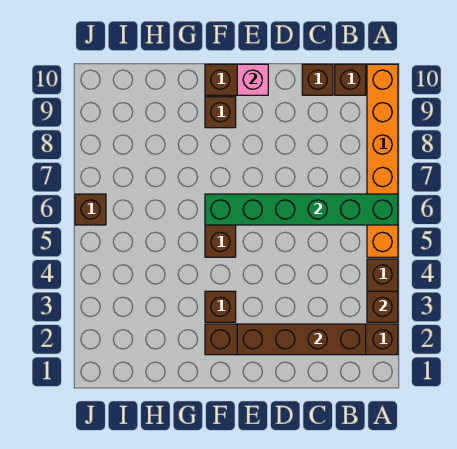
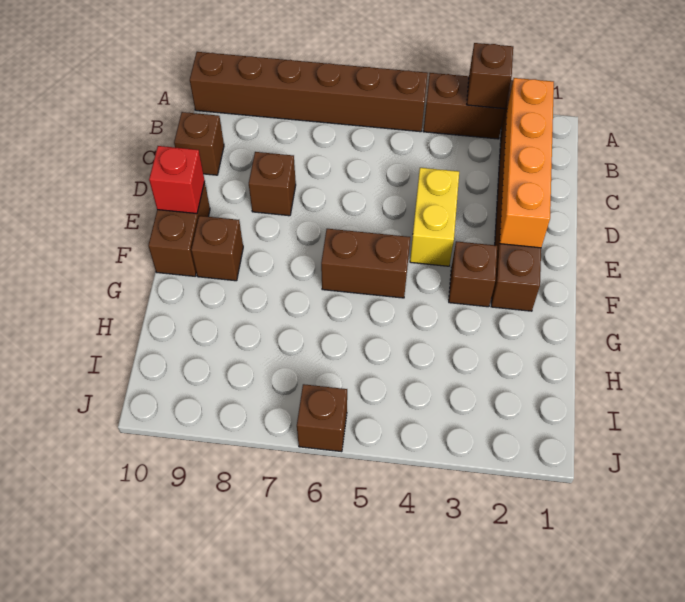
orange brick A5:A10 level 1 -> brown brick A5:A10 level 1
green brick A6:F6 level 2 -> none
brown brick B2:E2 level 2 -> orange brick B2:E2 level 2
brown brick B10 level 1 -> brown brick D8 level 1
none -> yellow brick D4:E4 level 1
pink brick E10 level 2 -> red brick E10 level 2

